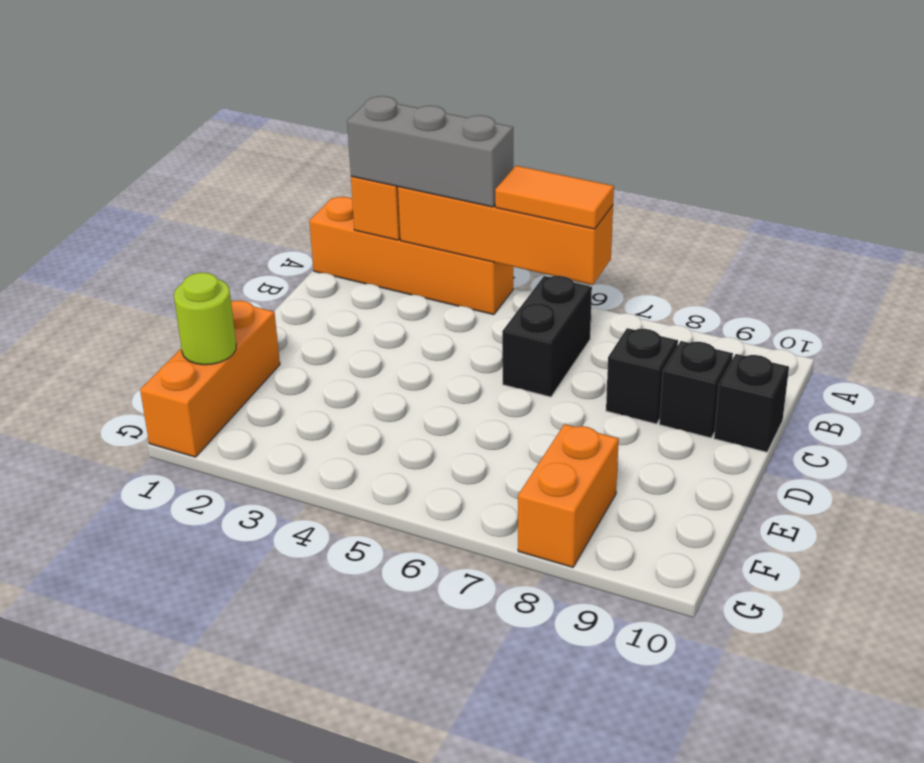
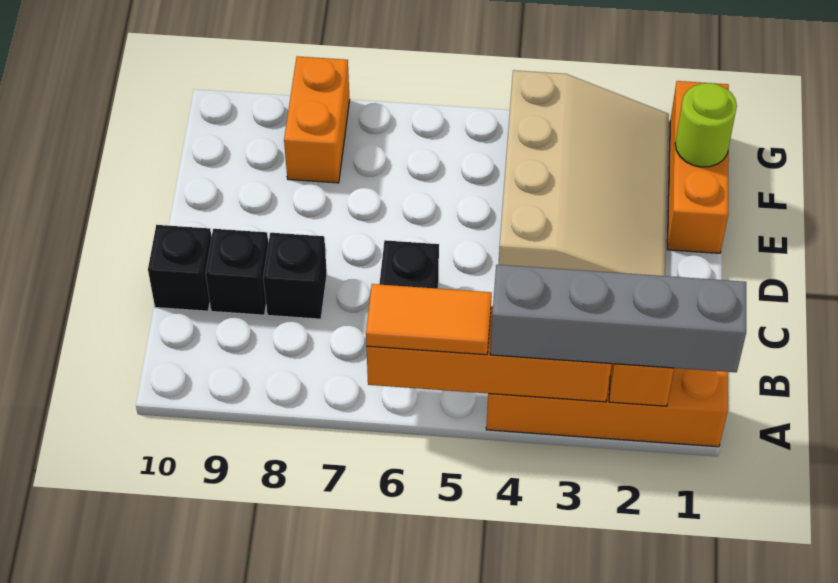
grey brick A2:A4 level 3 -> grey brick A1:A4 level 3
none -> tan slope D2:G4 level 1 top 4

